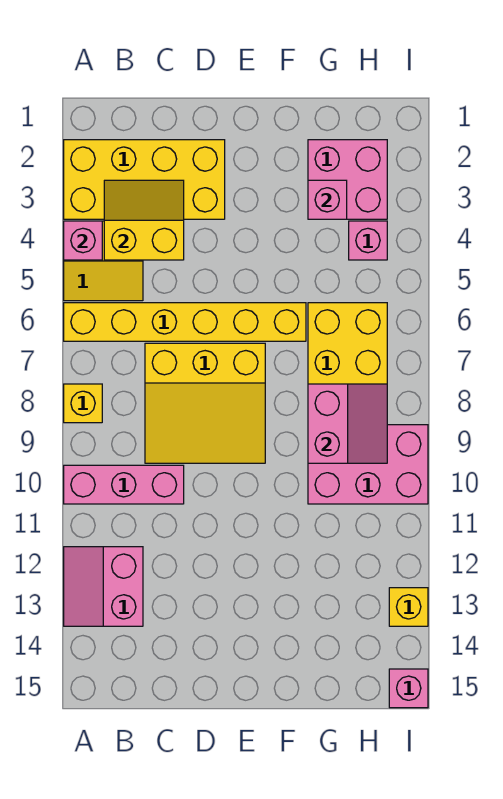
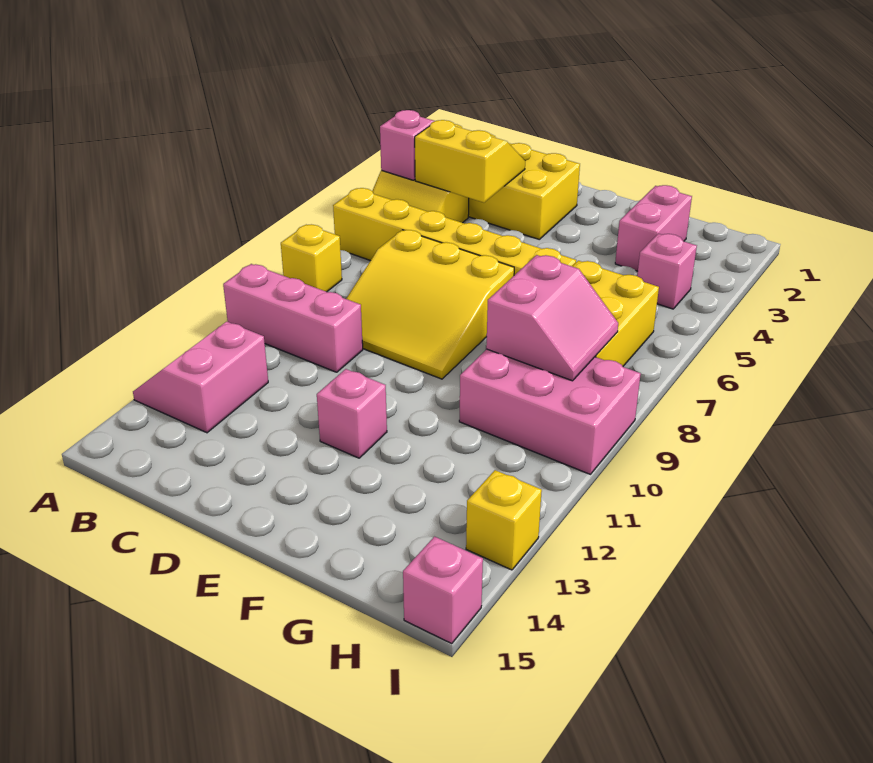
pink brick G2:H3 level 1 -> pink brick G2:G3 level 1
pink brick G3 level 2 -> pink brick E12 level 1

